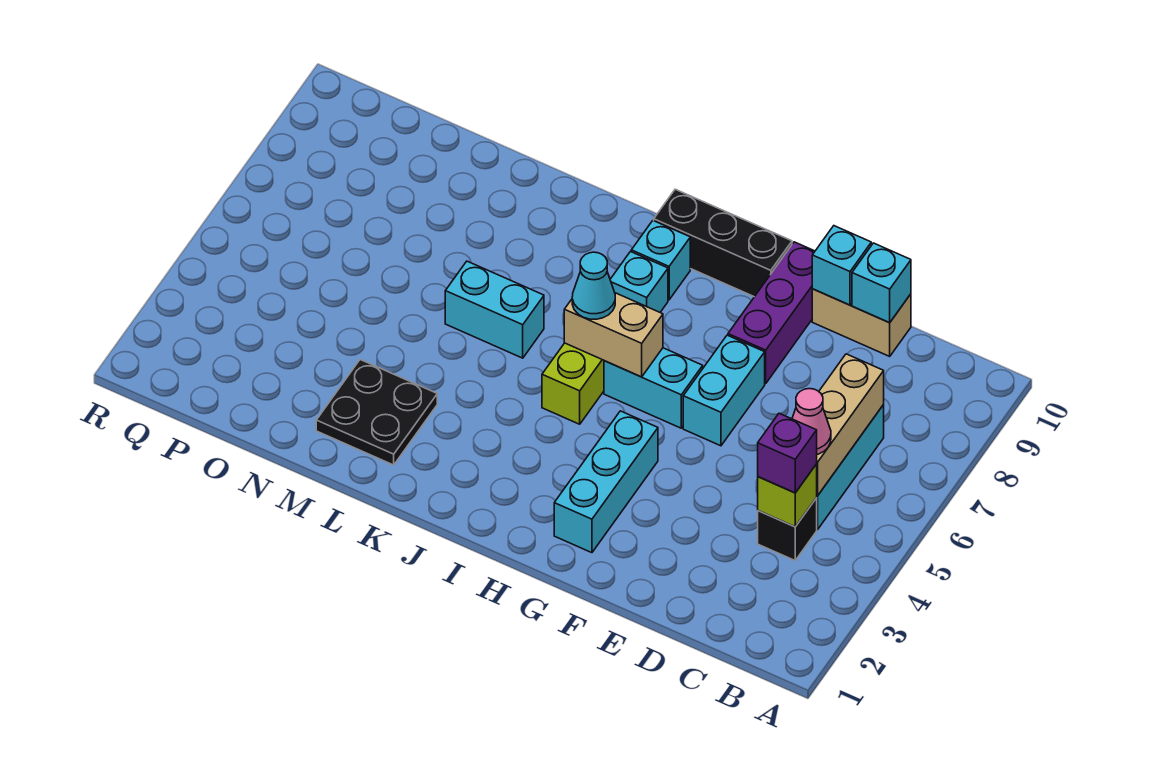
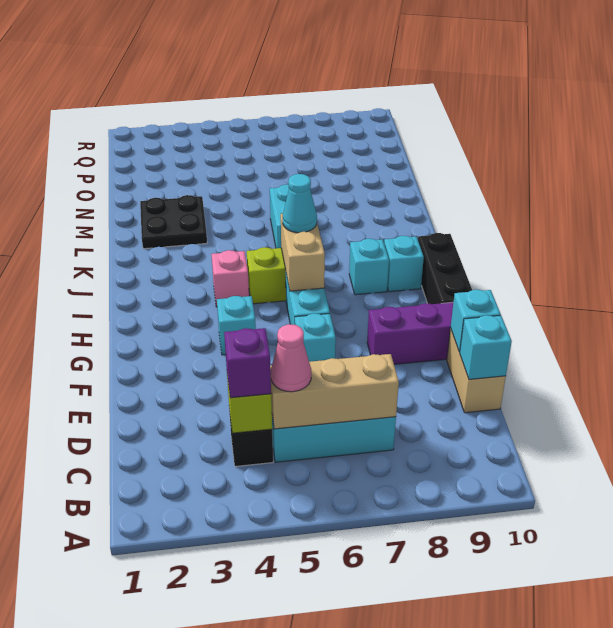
cyan brick F6:F7 level 1 -> cyan brick F6 level 1
cyan brick G2:G4 level 1 -> cyan brick G4 level 1
none -> pink brick I4 level 1

